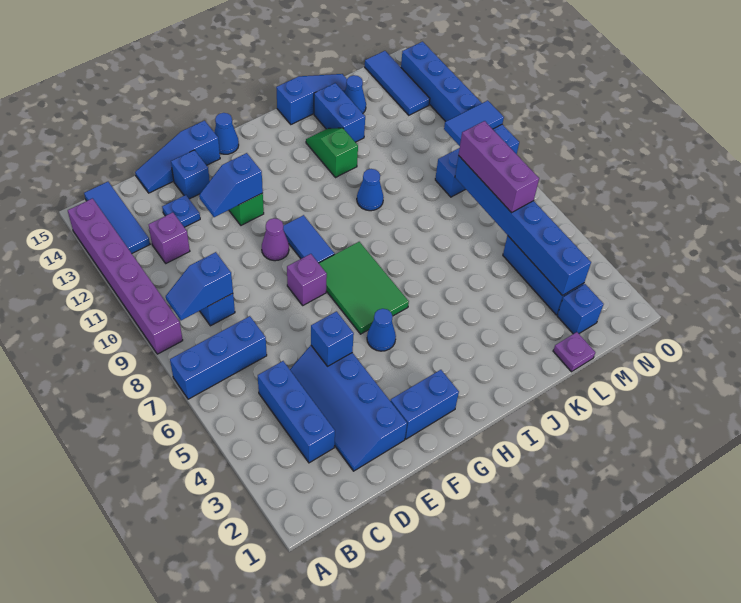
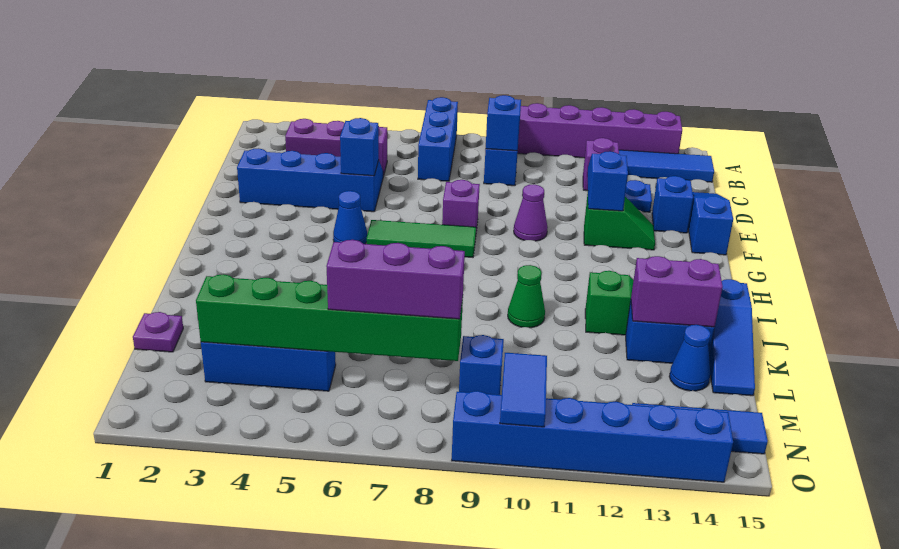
blue brick C3:C5 level 1 -> purple brick C3:C5 level 1
blue brick F2:G2 level 1 -> none
green tile G6:H8 level 1 -> green tile G6:G8 level 1
blue tile G9:G10 level 1 -> none
blue cone G15 level 1 -> none
blue cone J10 level 1 -> green cone J10 level 1
none -> purple brick K13:K14 level 2
blue brick M2 level 1 -> none
blue brick M3:M8 level 2 -> green brick M3:M8 level 2

